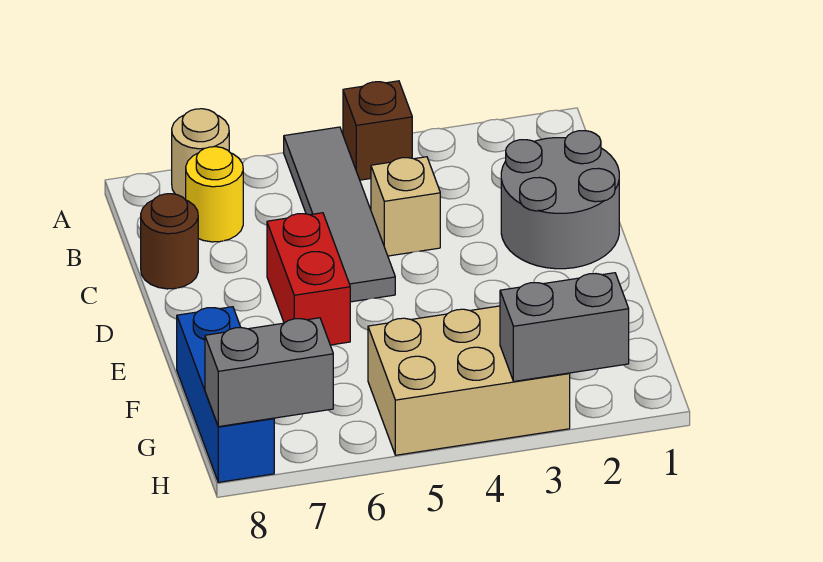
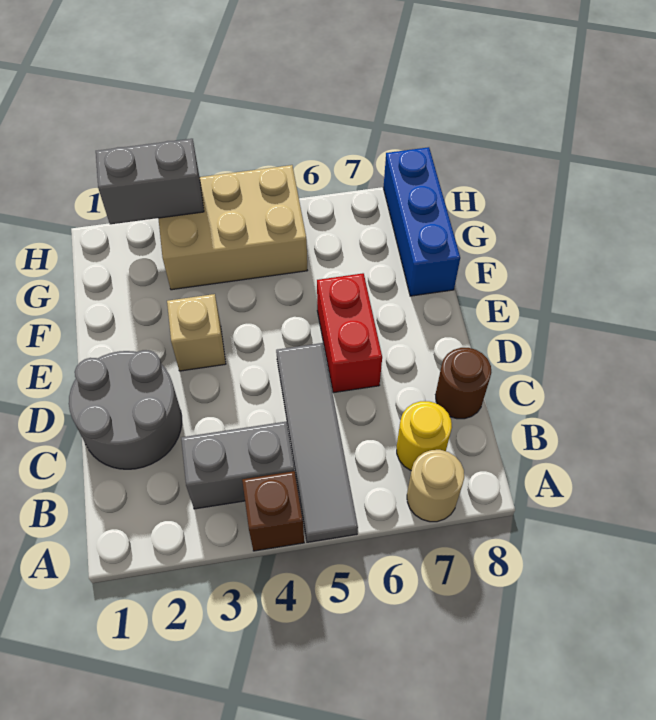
tan brick C4 level 1 -> tan brick E3 level 1
grey brick H7:H8 level 2 -> grey brick B3:B4 level 1

